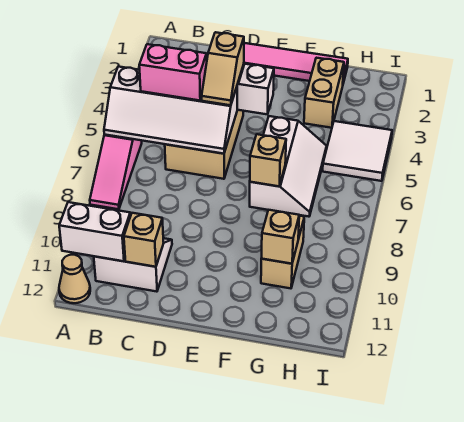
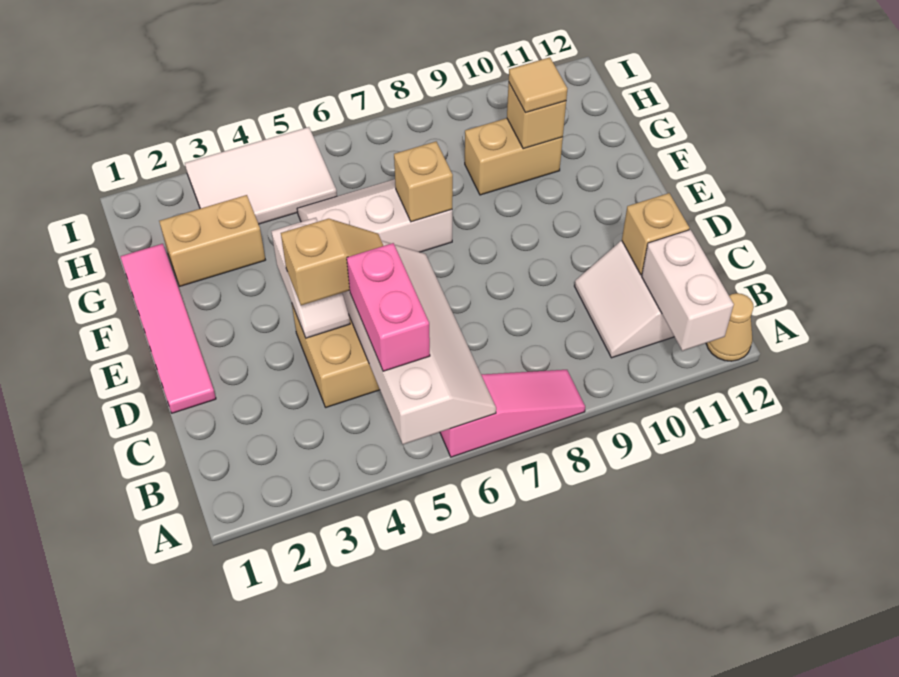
none -> tan tile G10 level 3
white tile H4:I5 level 1 -> white tile H3:I5 level 1

